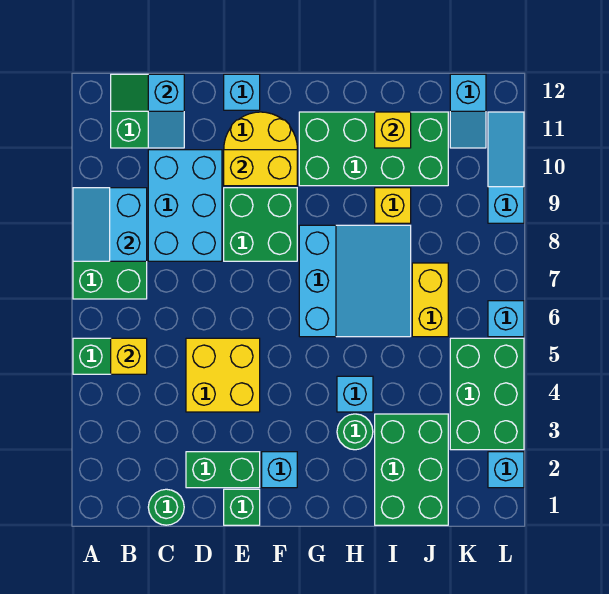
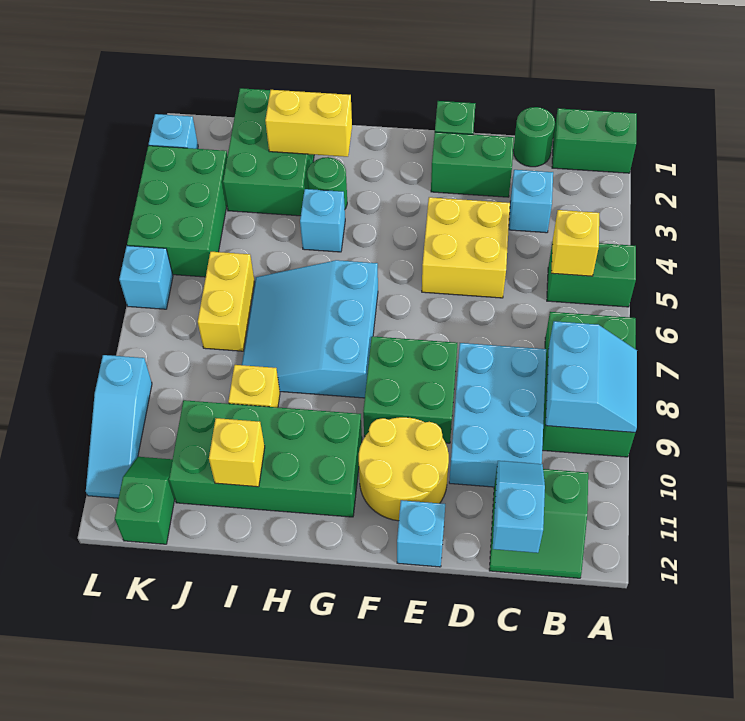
none -> green brick A1:B1 level 1
yellow brick E10:F10 level 2 -> yellow brick H2:I2 level 2
cyan brick F2 level 1 -> cyan brick C3 level 1
cyan slope K11:K12 level 1 top 12 -> green slope K11:K12 level 1 top 12

